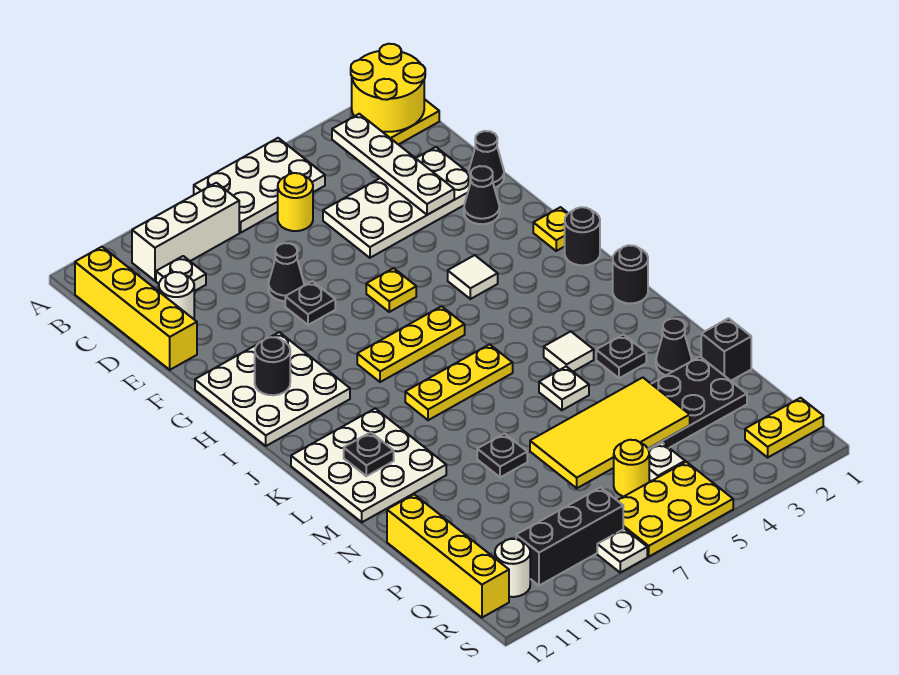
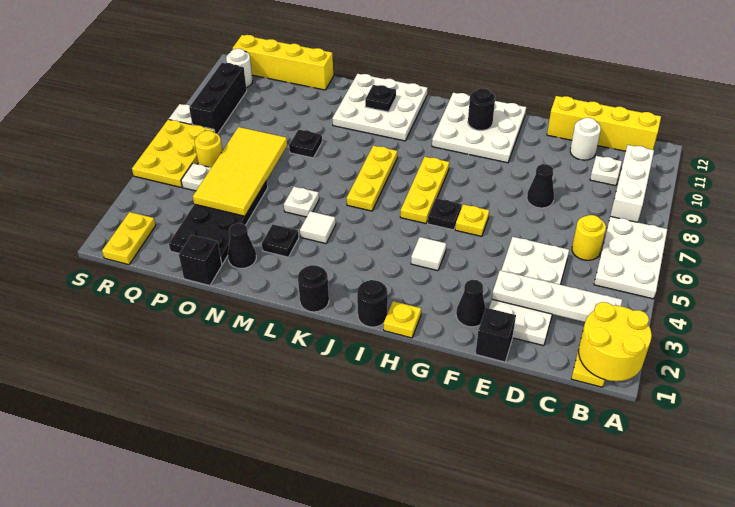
black cone E1 level 1 -> black brick E1 level 1
black plate F8 level 1 -> black plate H6 level 1

